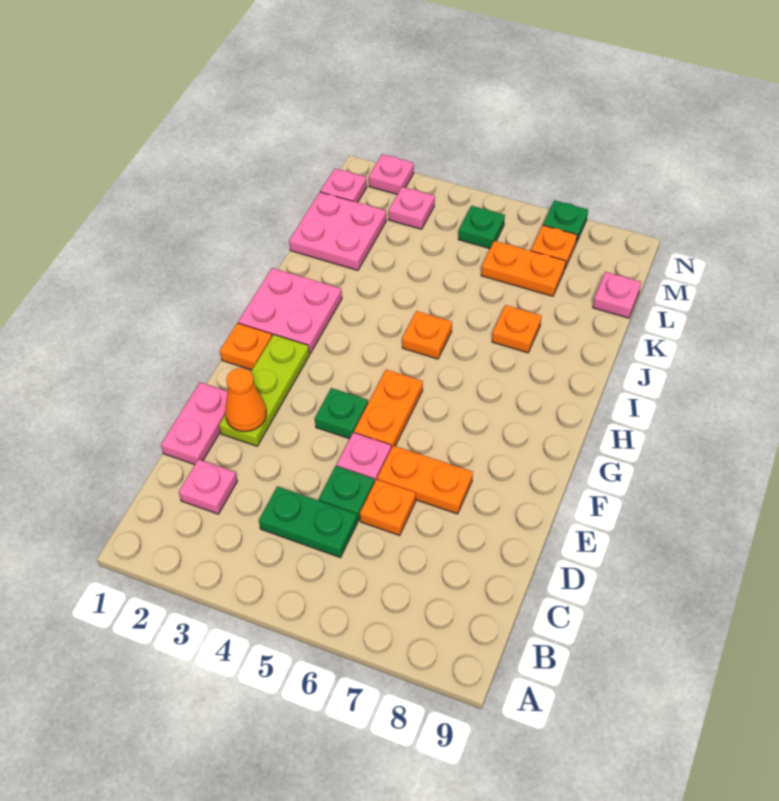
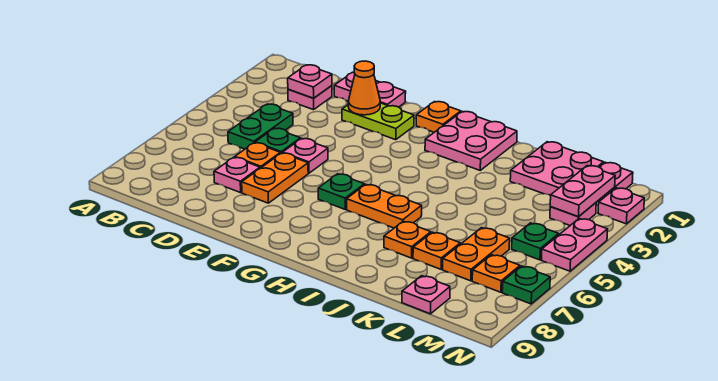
none -> pink plate C2 level 2
none -> pink plate D7 level 1
lime plate E2:G2 level 1 -> lime plate E2:F2 level 1
green plate F4 level 1 -> green plate G6 level 1
orange plate F5:G5 level 1 -> orange plate H6:I6 level 1
orange plate I5 level 1 -> orange plate K7 level 1
none -> pink plate M2:M3 level 2
none -> pink plate N4:N5 level 1

